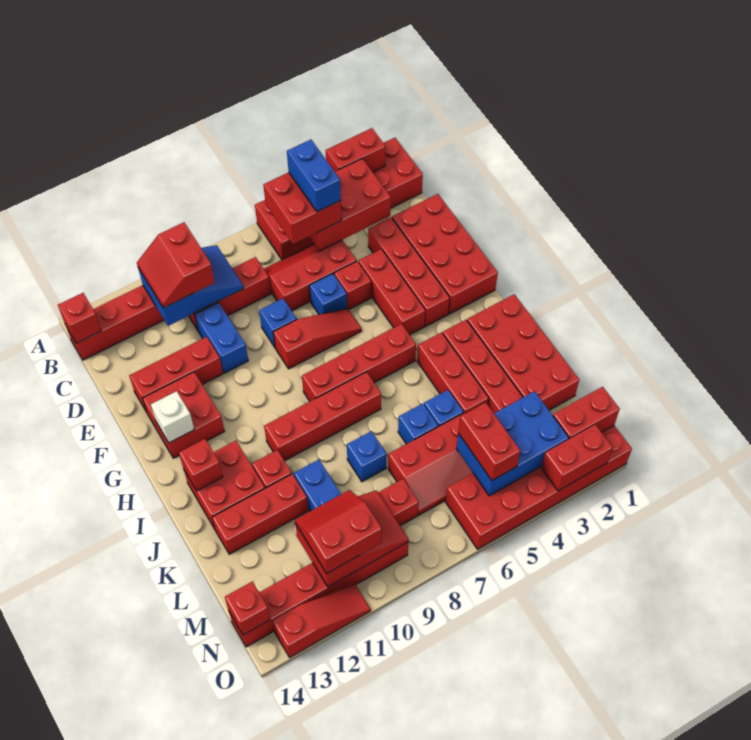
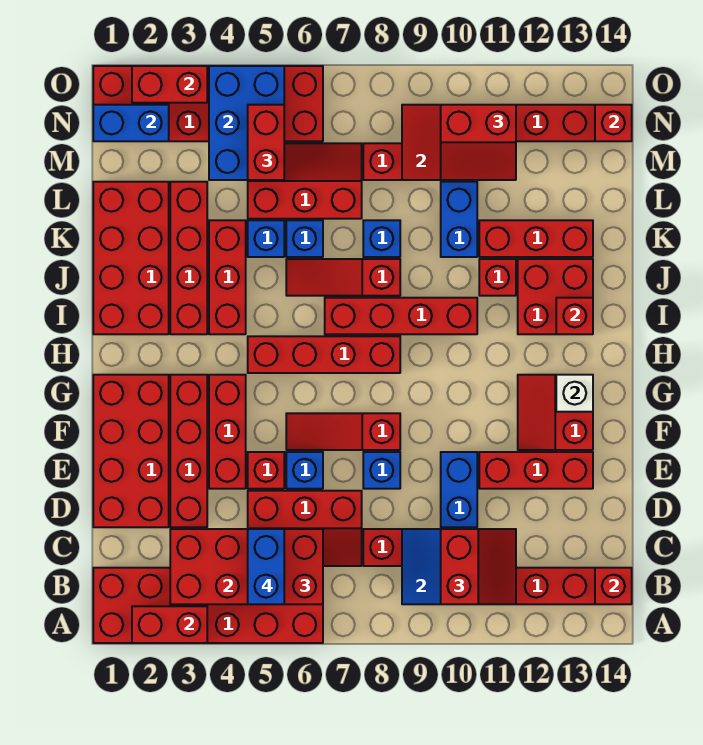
red brick F12:G13 level 1 -> red slope F12:G13 level 1 top 13
blue brick M3:N5 level 2 -> blue brick M4:O5 level 2
red brick N1:N2 level 2 -> blue brick N1:N2 level 2
red slope O11:O13 level 1 top 13 -> red slope J6:J8 level 1 top 8

